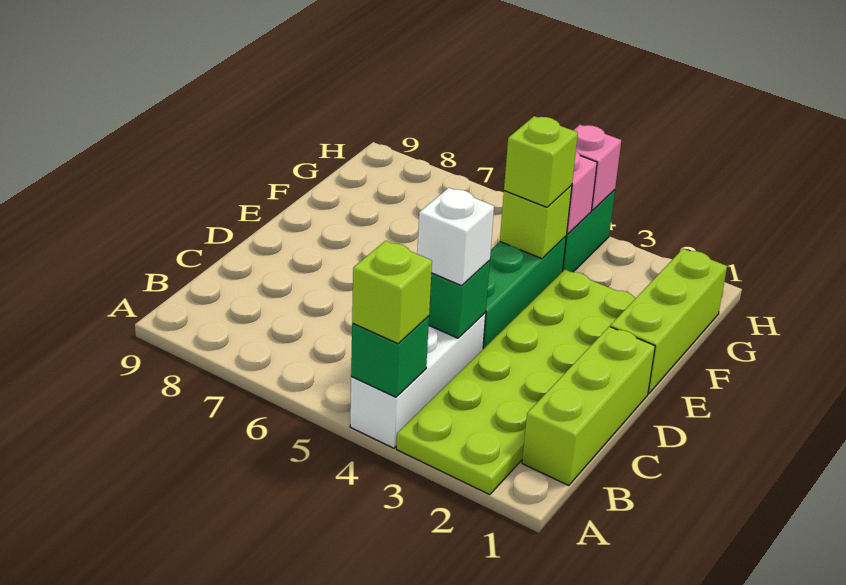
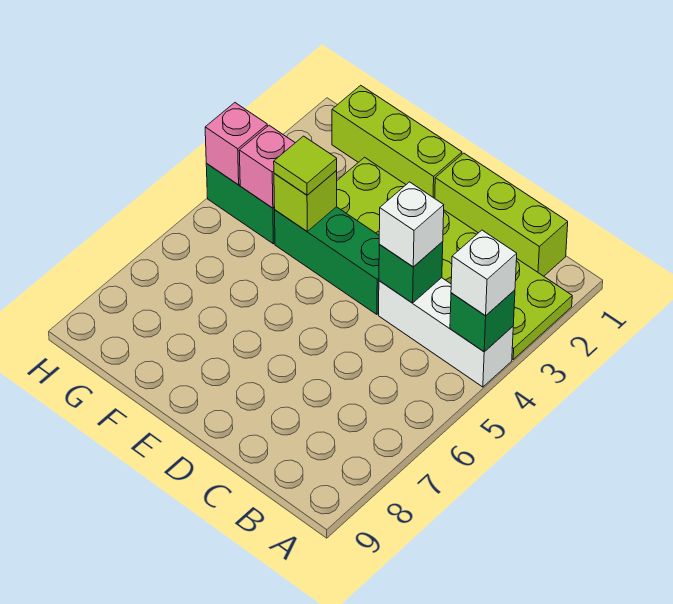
lime brick A4 level 3 -> white brick A4 level 3
lime brick F4 level 3 -> lime tile F4 level 3

